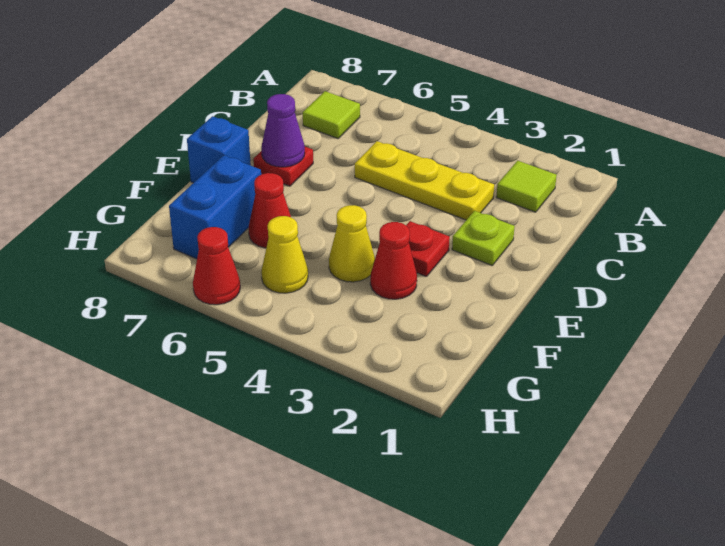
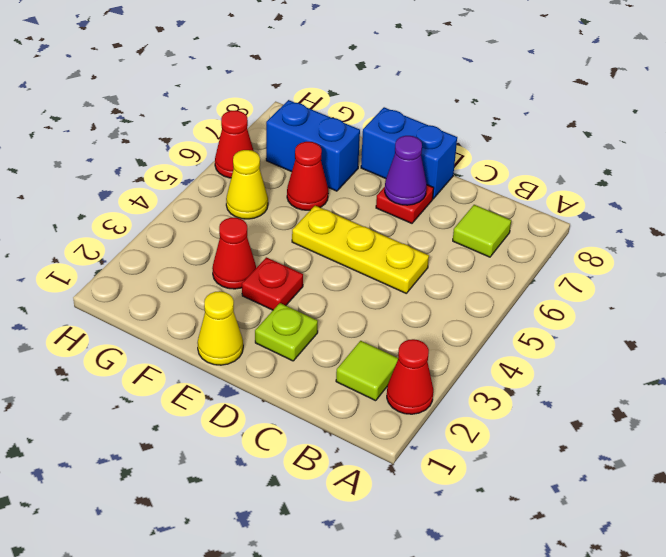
none -> red cone A2 level 1
yellow plate C3:C5 level 1 -> yellow plate C5:E5 level 1
blue brick E8 level 1 -> blue brick D8:E8 level 1
yellow cone F4 level 1 -> yellow cone E1 level 1

